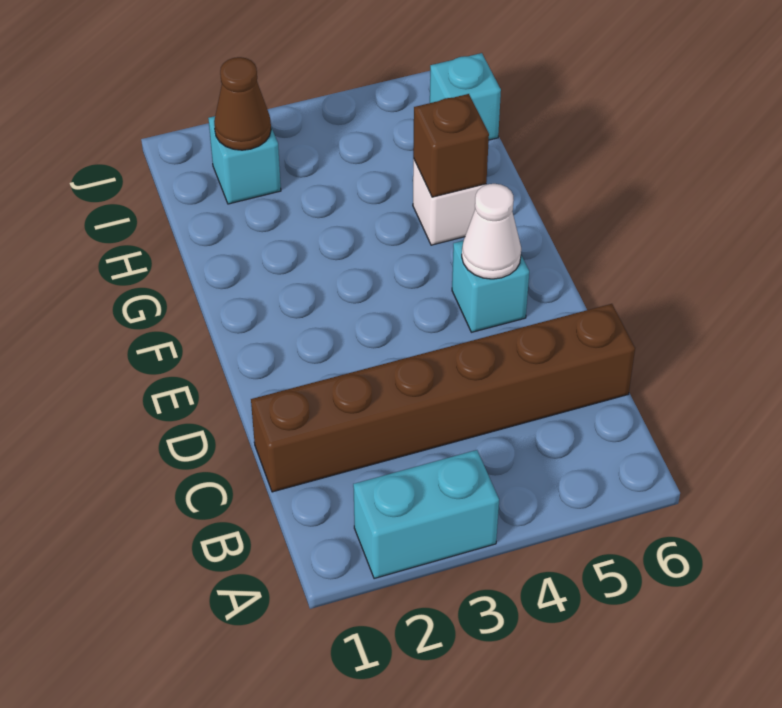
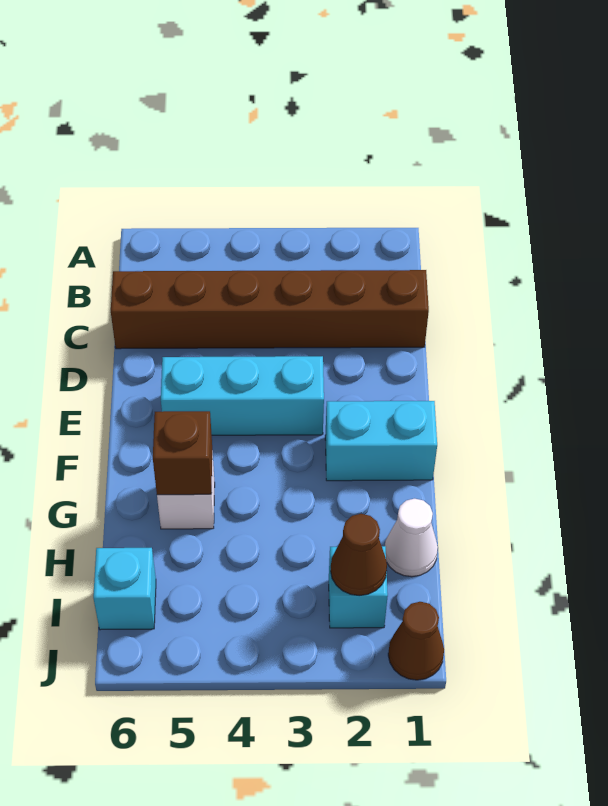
cyan brick A2:A3 level 1 -> cyan brick F1:F2 level 1
cyan brick E5 level 1 -> cyan brick E3:E5 level 1
white cone E5 level 2 -> white cone H1 level 1
none -> brown cone J1 level 1

